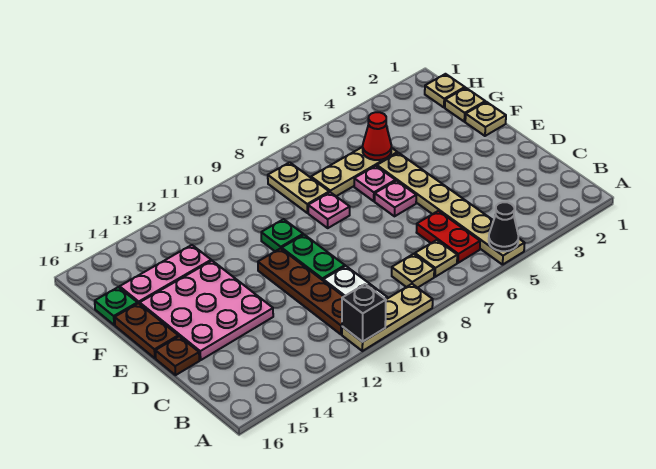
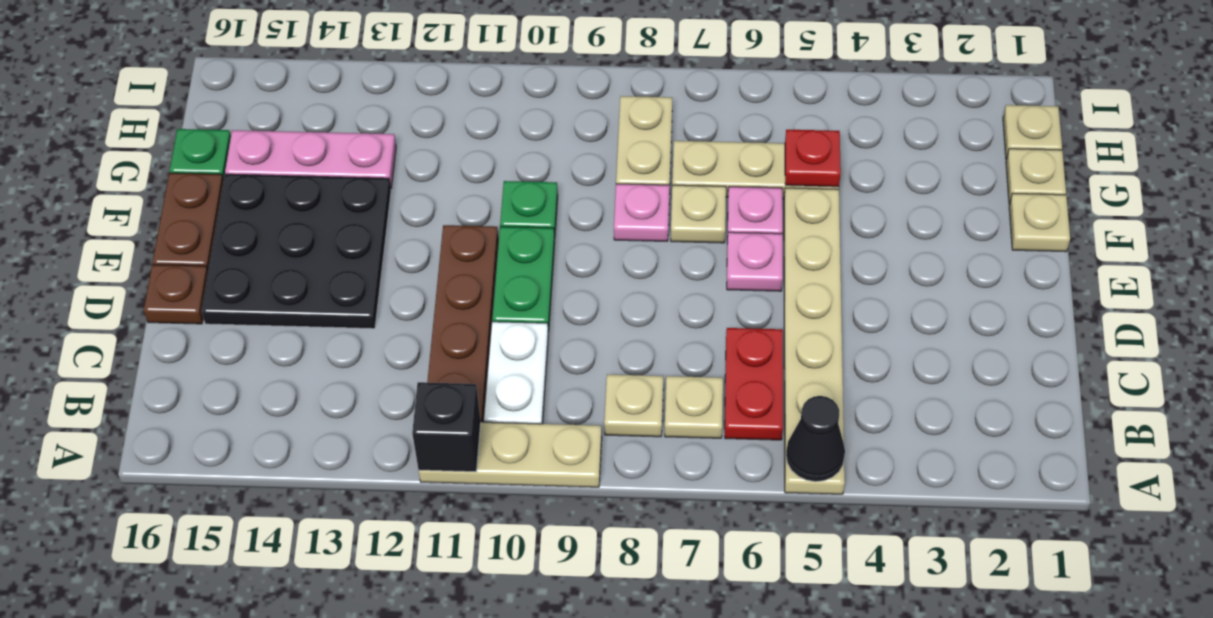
pink plate D13:F15 level 1 -> black plate D13:F15 level 1
none -> tan plate F7 level 1
red cone G5 level 2 -> red plate G5 level 2

